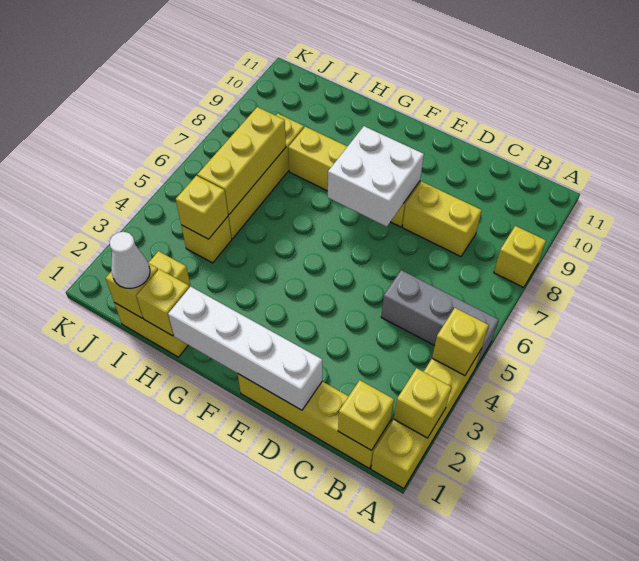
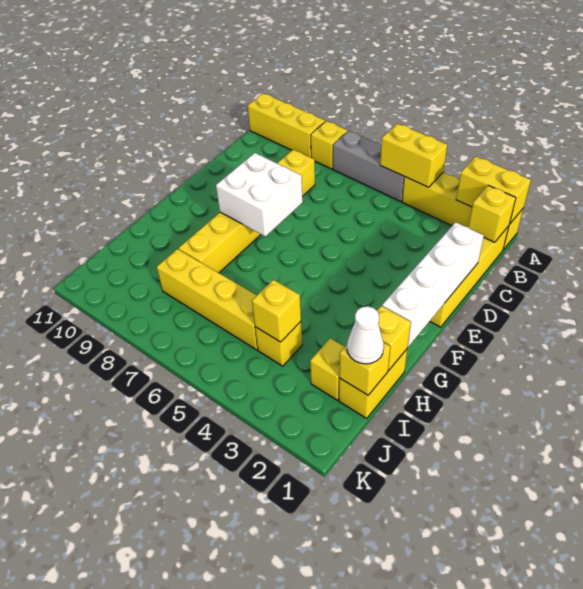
yellow brick A2 level 2 -> yellow brick A1:A2 level 2
yellow brick A4 level 2 -> yellow brick A4:A5 level 2
grey brick A5:C5 level 1 -> grey brick A5:A7 level 1
yellow brick I5:I7 level 2 -> yellow brick A9:A11 level 1

